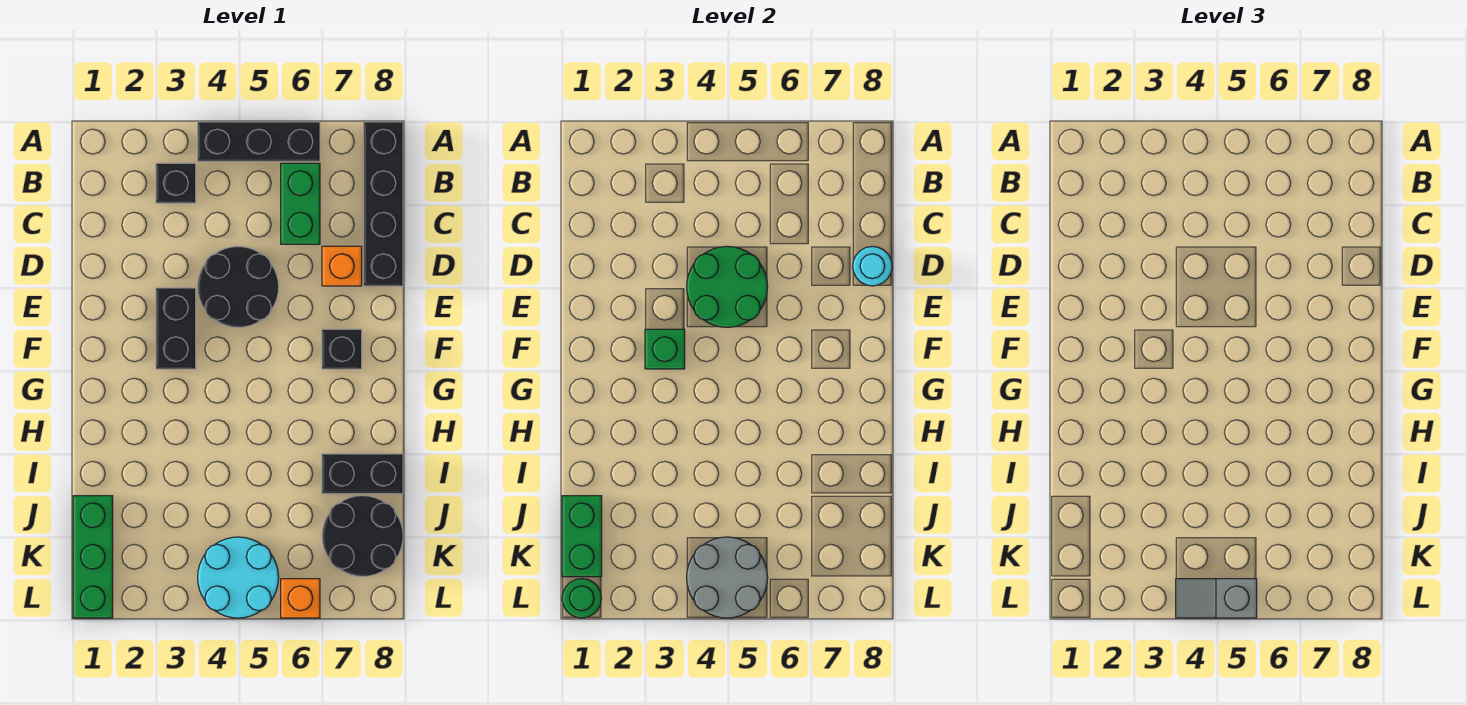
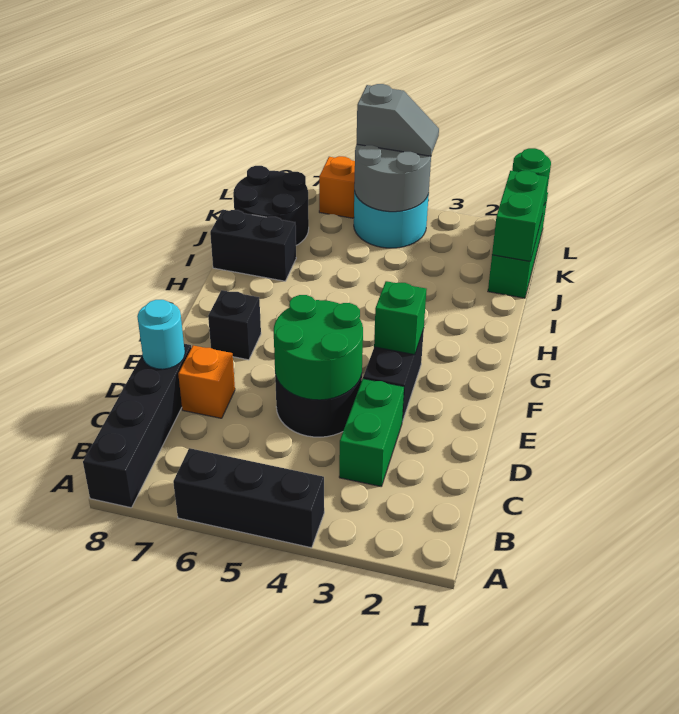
black brick B3 level 1 -> none
green brick B6:C6 level 1 -> green brick C3:D3 level 1

